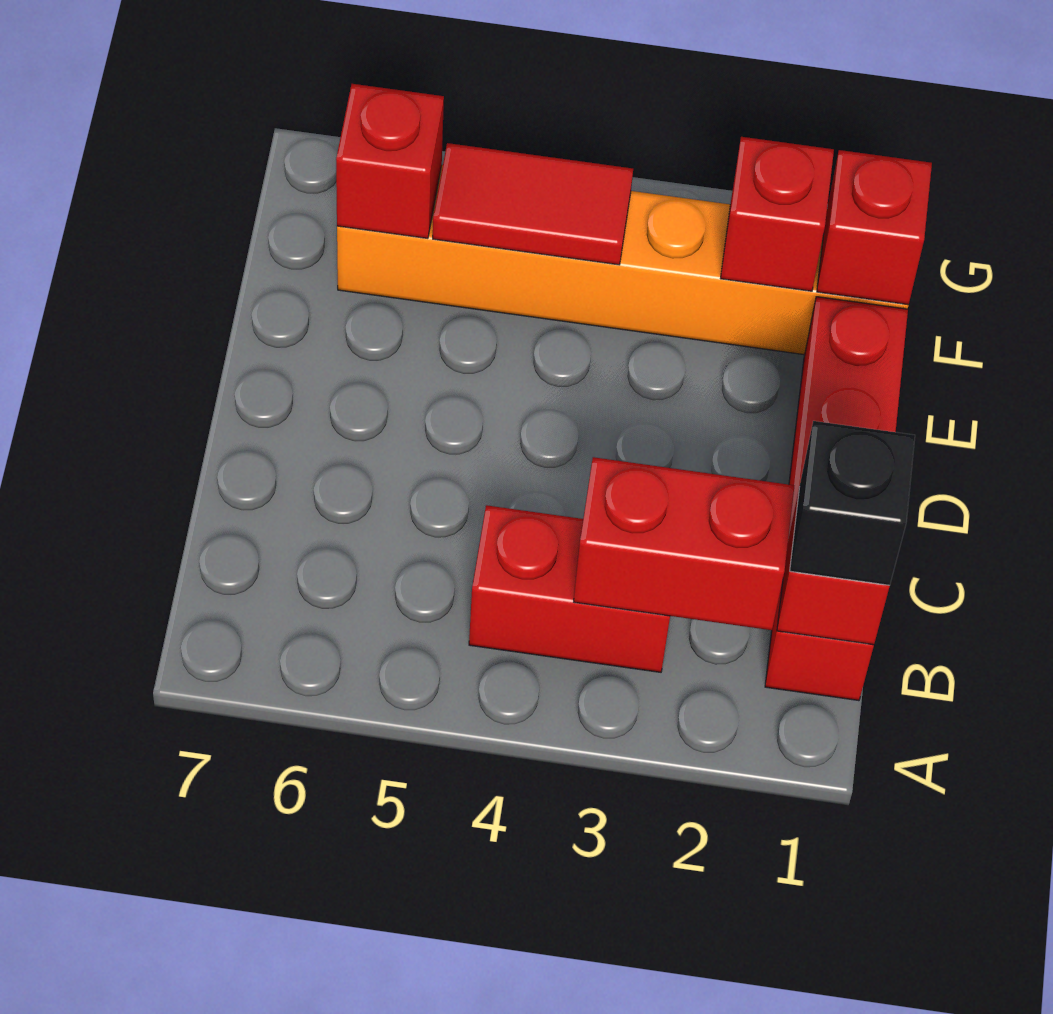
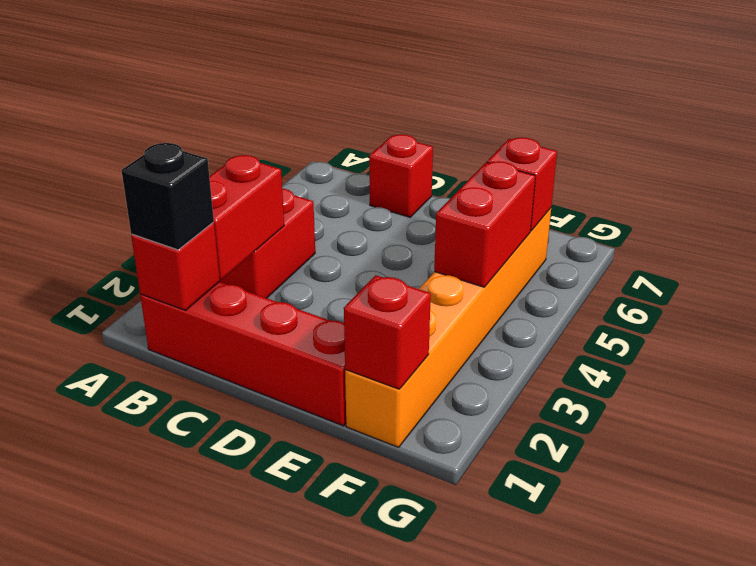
red brick F2 level 2 -> red brick C7 level 1
red tile F4:F5 level 2 -> red brick F4:F5 level 2

